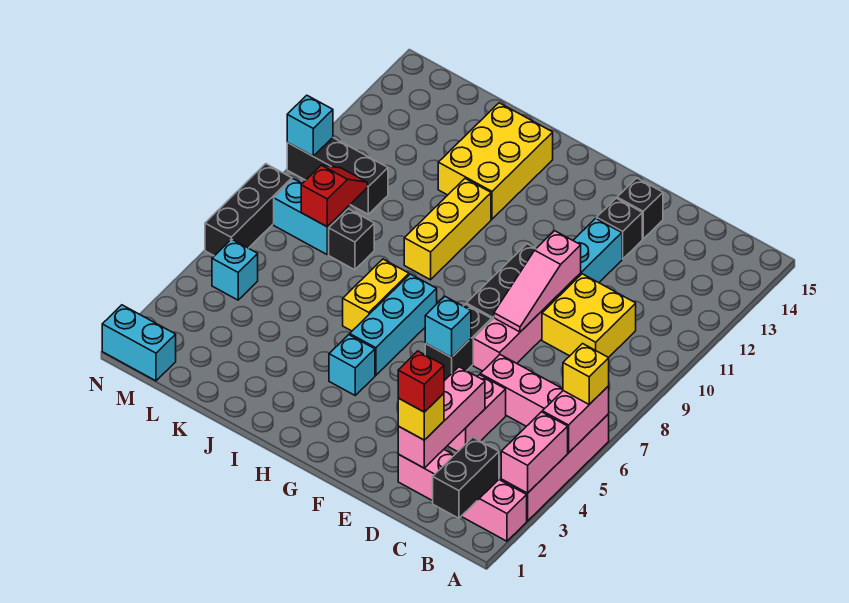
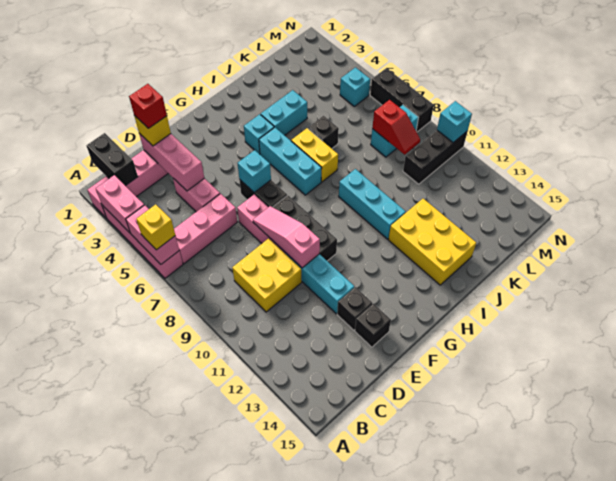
yellow brick I9:I11 level 1 -> cyan brick I9:I11 level 1
black brick K8 level 1 -> black brick J6 level 1
cyan brick M1:N1 level 1 -> cyan brick I4:J4 level 1

